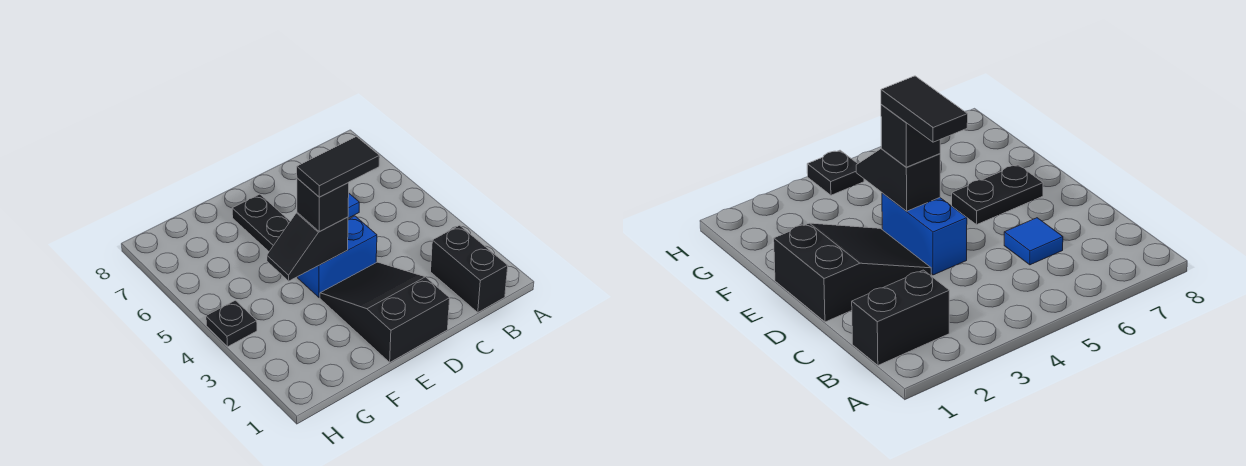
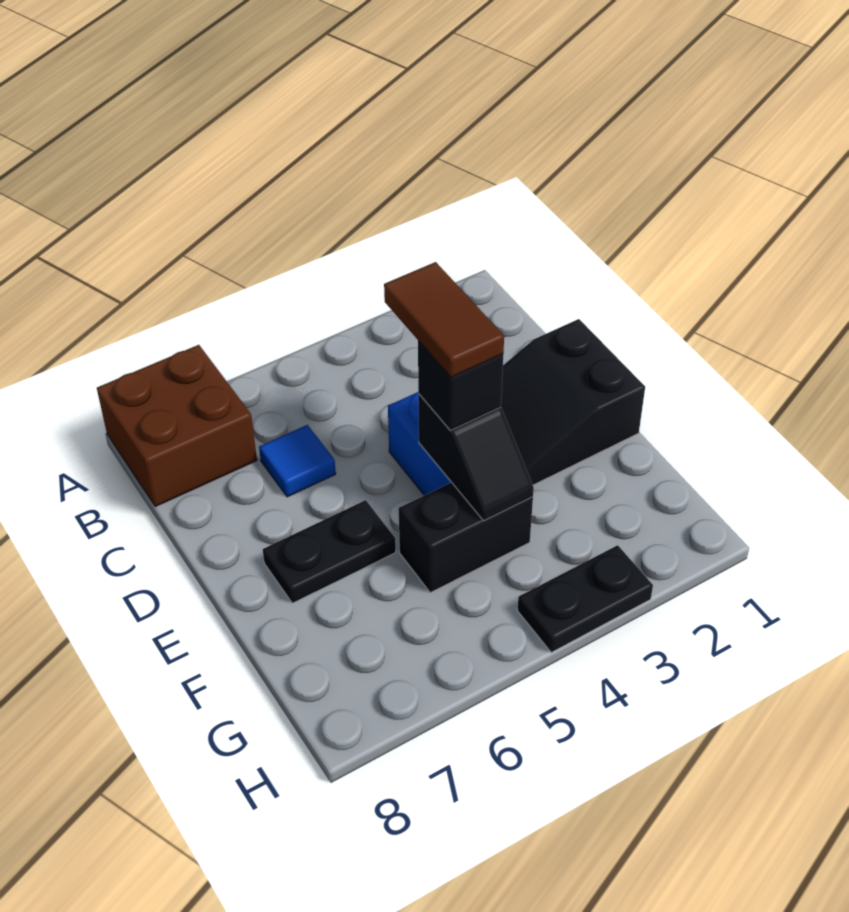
none -> brown brick A7:B8 level 1
black brick B1:B2 level 1 -> black brick F4:F5 level 1
black tile D4:E4 level 4 -> brown tile D4:E4 level 4
black plate H4 level 1 -> black plate H3:H4 level 1

